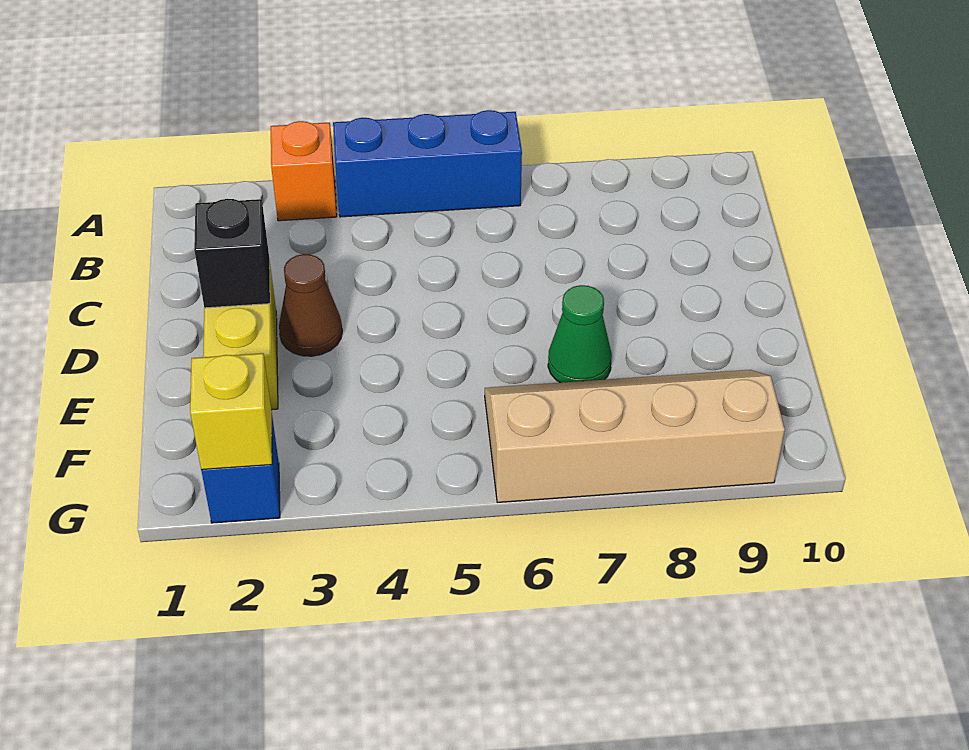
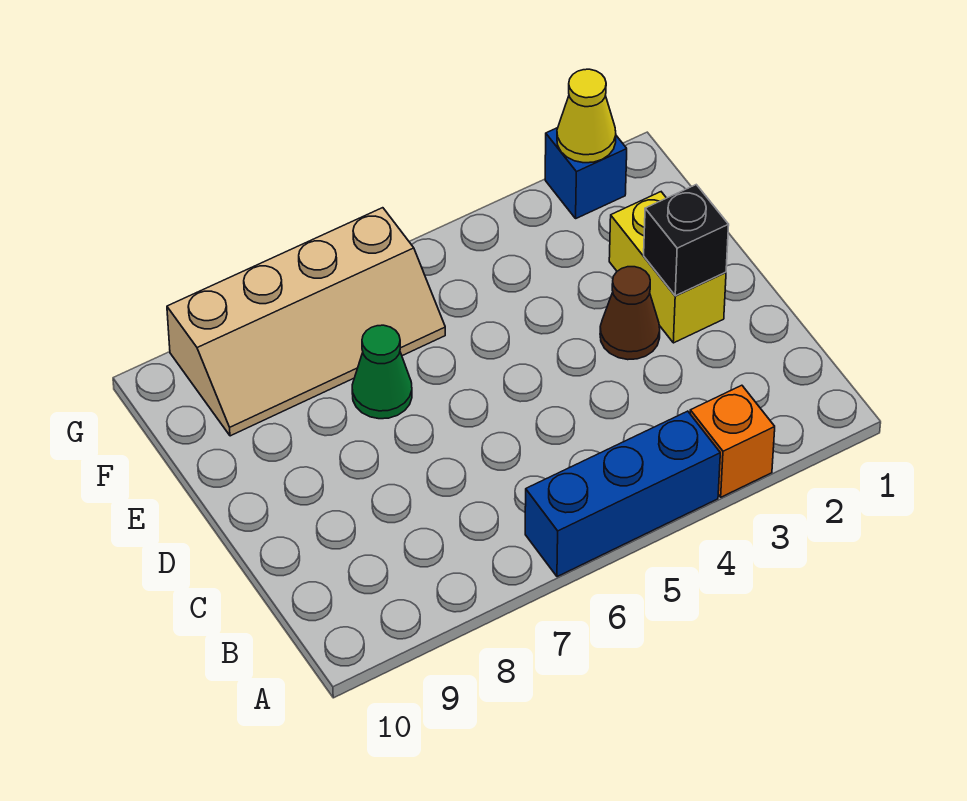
yellow brick G2 level 2 -> yellow cone G2 level 2

